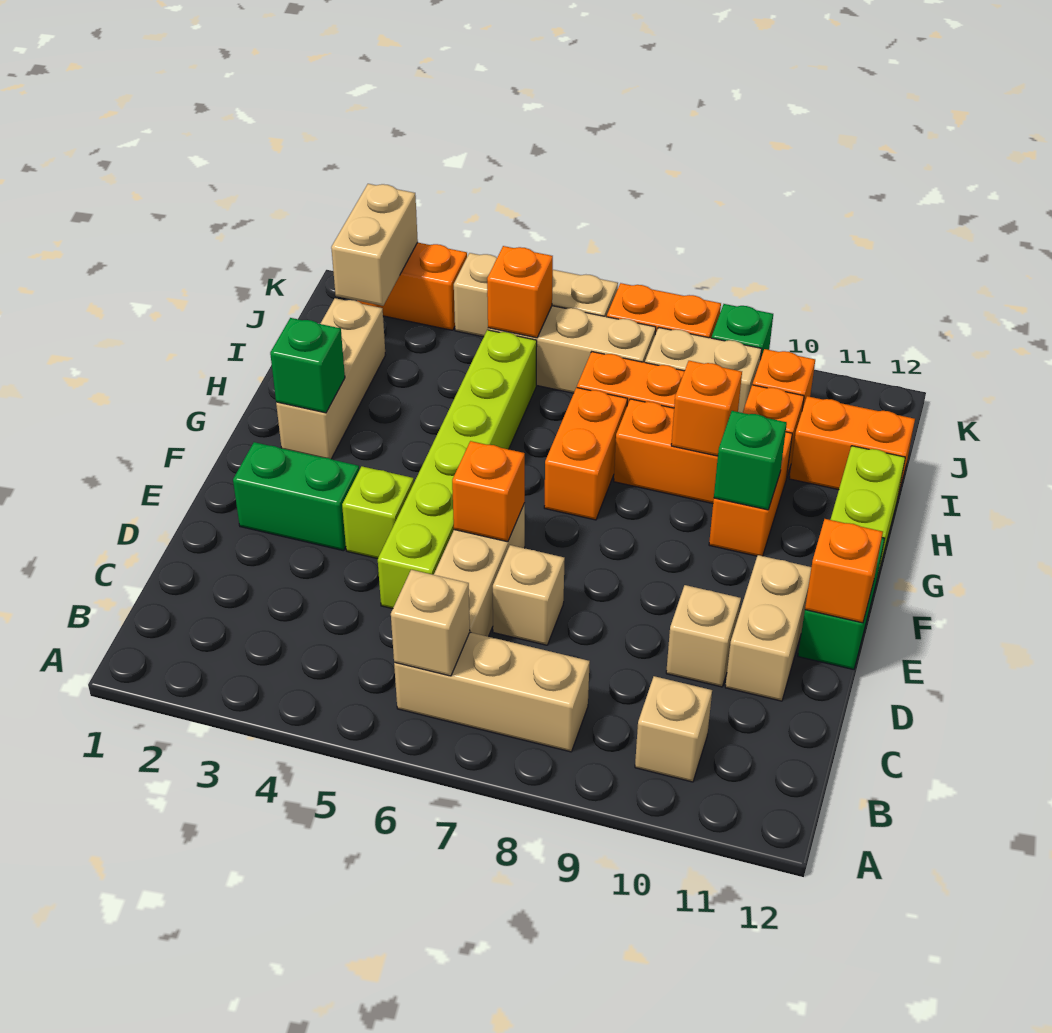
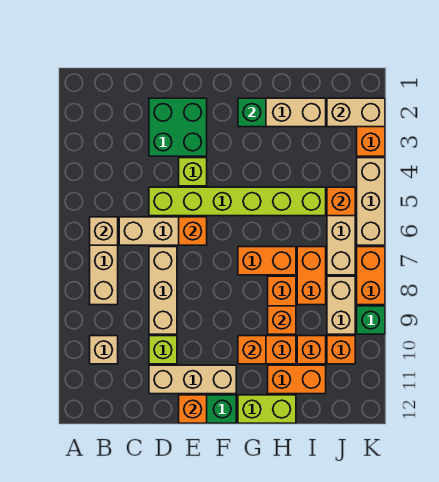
tan brick D7 level 1 -> tan brick D7:D9 level 1
tan brick D10 level 1 -> lime brick D10 level 1
tan brick D11:E11 level 1 -> tan brick D11:F11 level 1
green brick E2:E3 level 1 -> green brick D2:E3 level 1
green brick G10 level 2 -> orange brick G10 level 2
orange brick I11:I12 level 1 -> orange brick H11:I11 level 1

